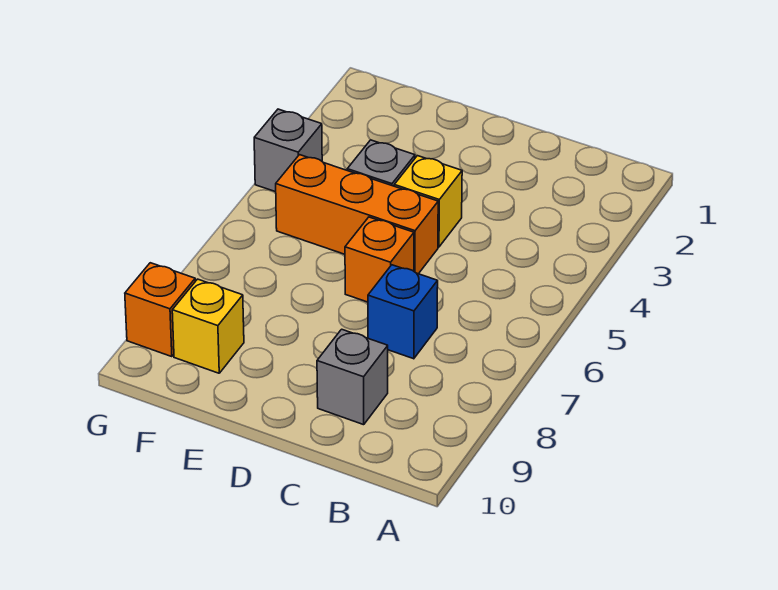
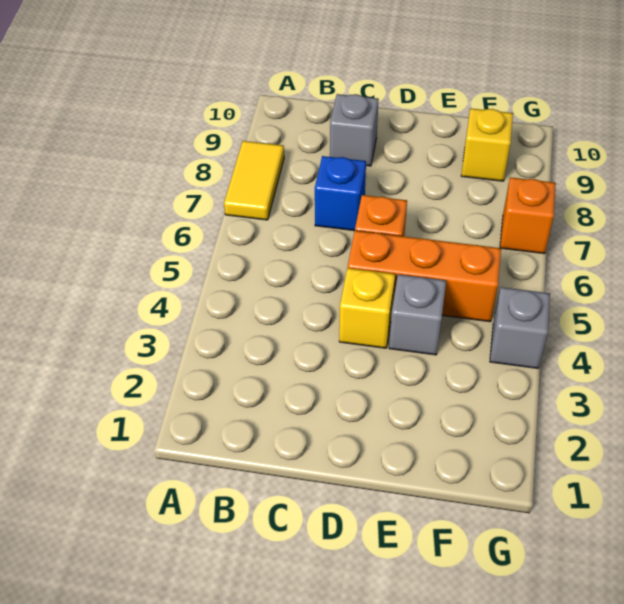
none -> yellow tile A7:A8 level 1
orange brick G9 level 1 -> orange brick G7 level 1

